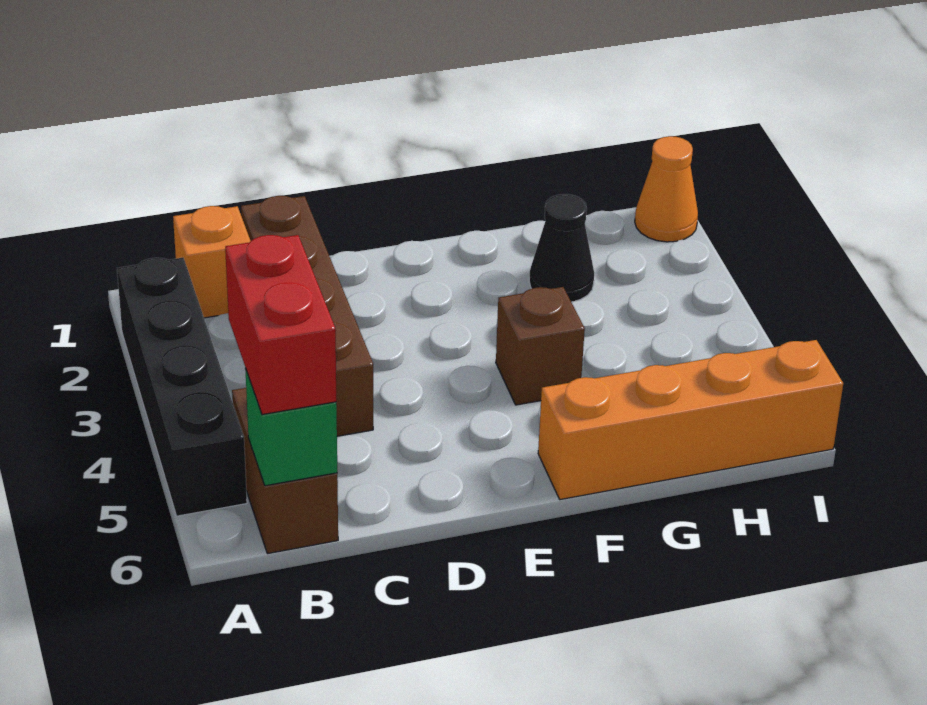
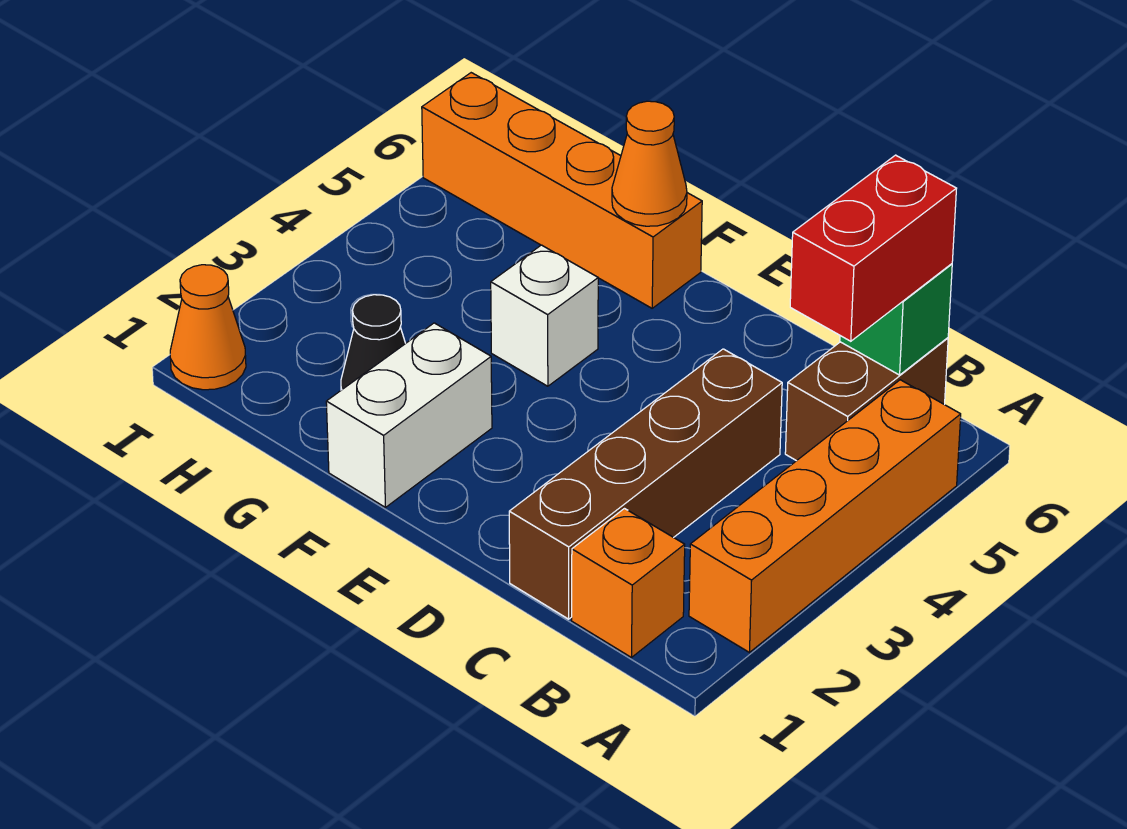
black brick A2:A5 level 1 -> orange brick A2:A5 level 1
none -> white brick F1:F2 level 1
brown brick F4 level 1 -> white brick F4 level 1
none -> orange cone F6 level 2

